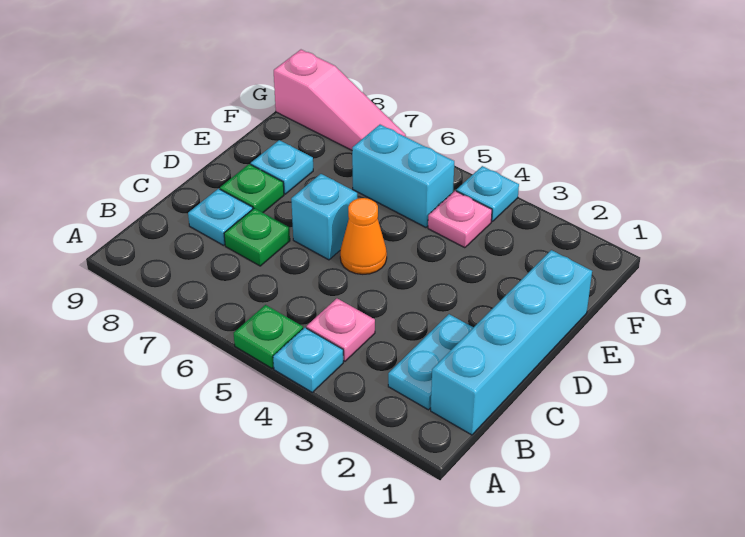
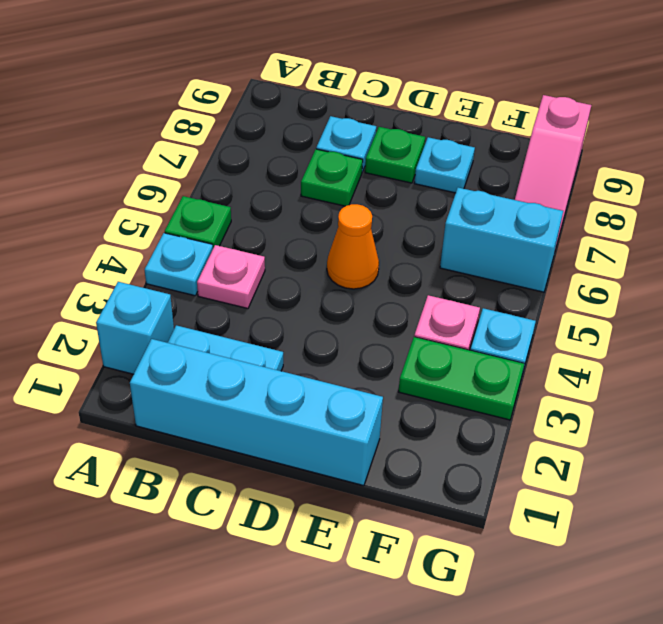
cyan brick D6 level 1 -> cyan brick A2 level 1
none -> green plate F3:G3 level 1
cyan brick F5:F6 level 1 -> cyan brick F6:G6 level 1

